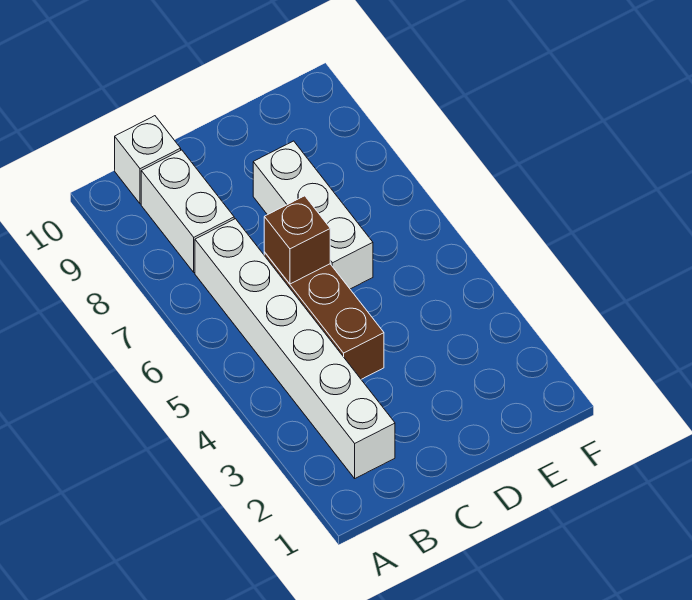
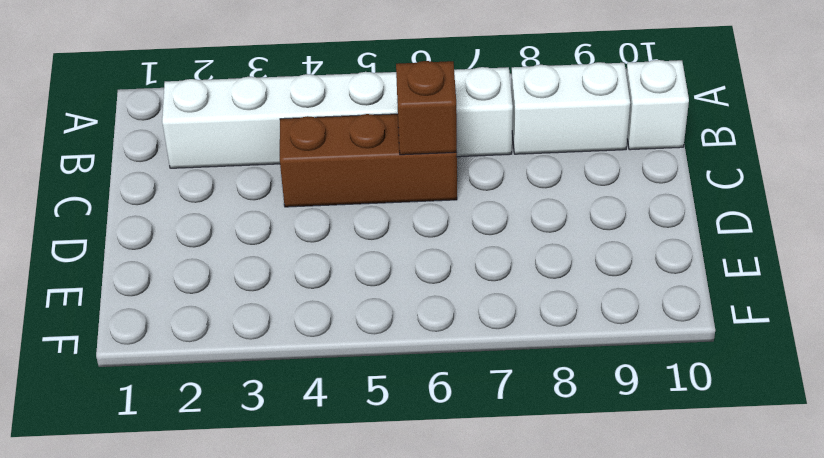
white brick D6:D8 level 1 -> none

